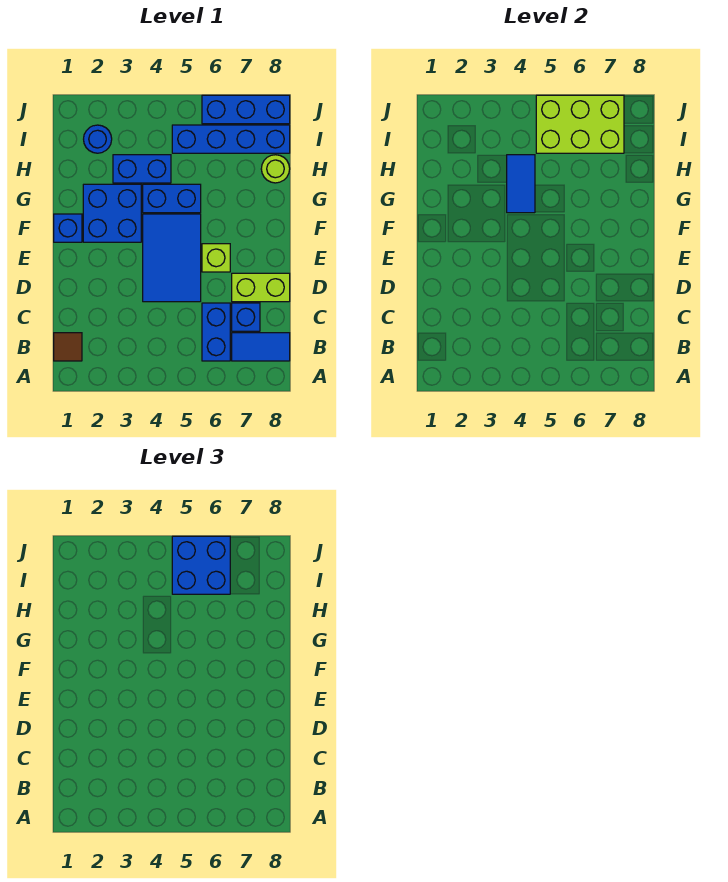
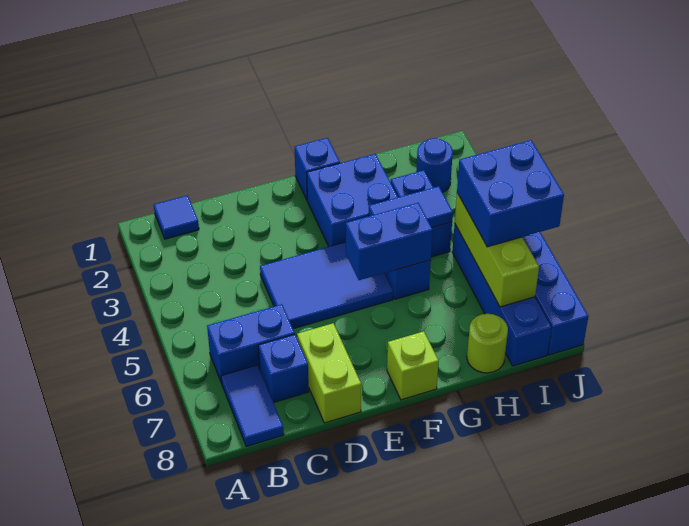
brown tile B1 level 1 -> blue tile B1 level 1
lime brick E6 level 1 -> lime brick F8 level 1
none -> blue brick F5:G5 level 2
lime brick I5:J7 level 2 -> lime brick I5:I7 level 2

